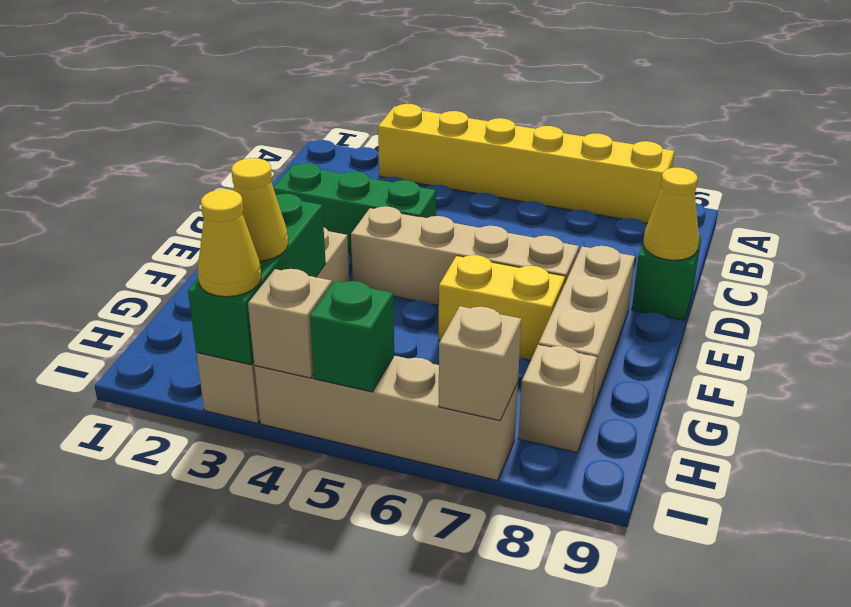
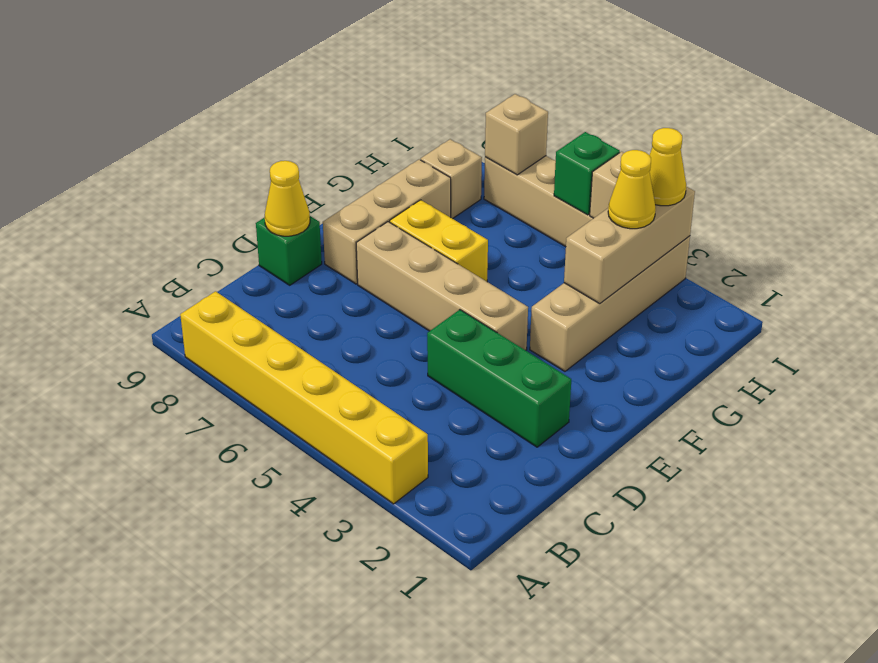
green brick G3:I3 level 2 -> tan brick G3:I3 level 2

